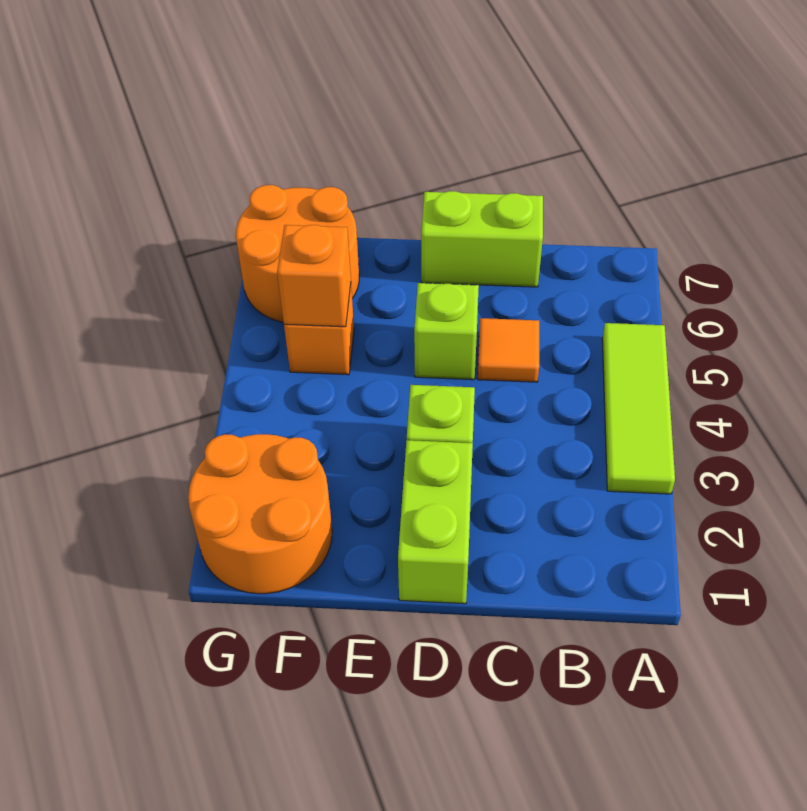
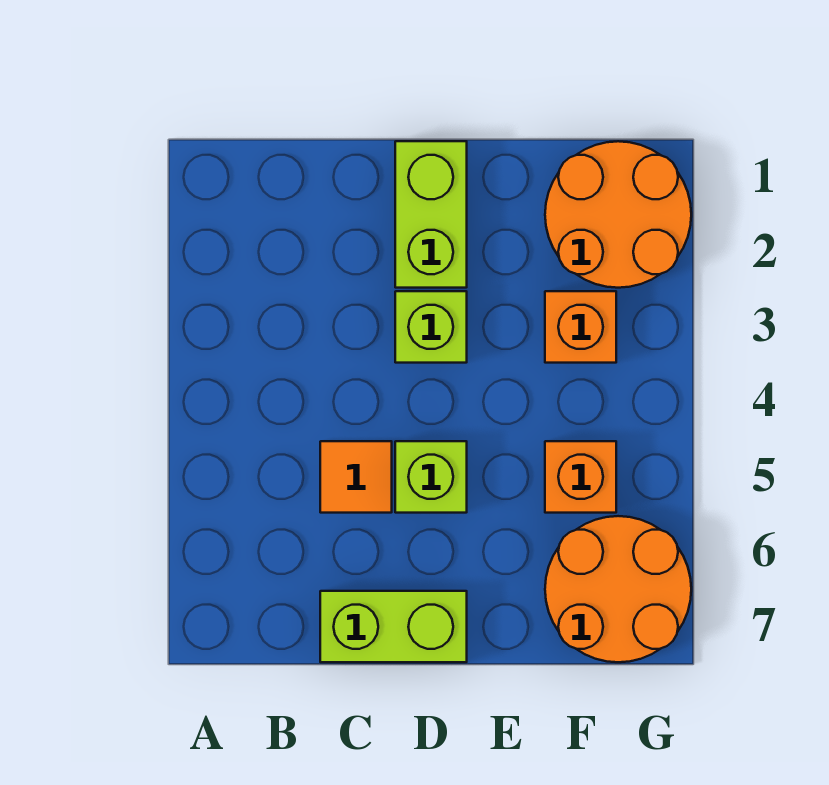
lime tile A3:A5 level 1 -> none
orange brick F5 level 2 -> orange brick F3 level 1

